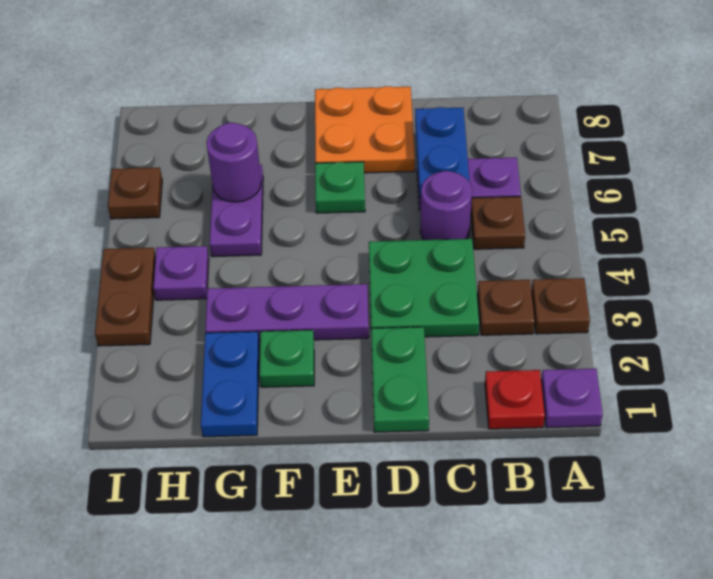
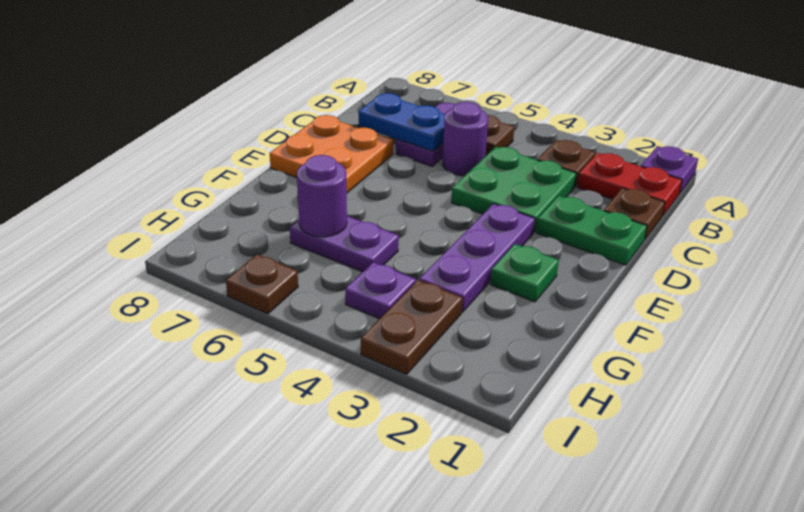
brown plate A3 level 1 -> brown plate C1 level 1
red plate B1 level 1 -> red plate B1:B2 level 1
green plate E6 level 1 -> none
blue plate G1:G2 level 1 -> none
brown plate I3:I4 level 1 -> brown plate H3:I3 level 1

